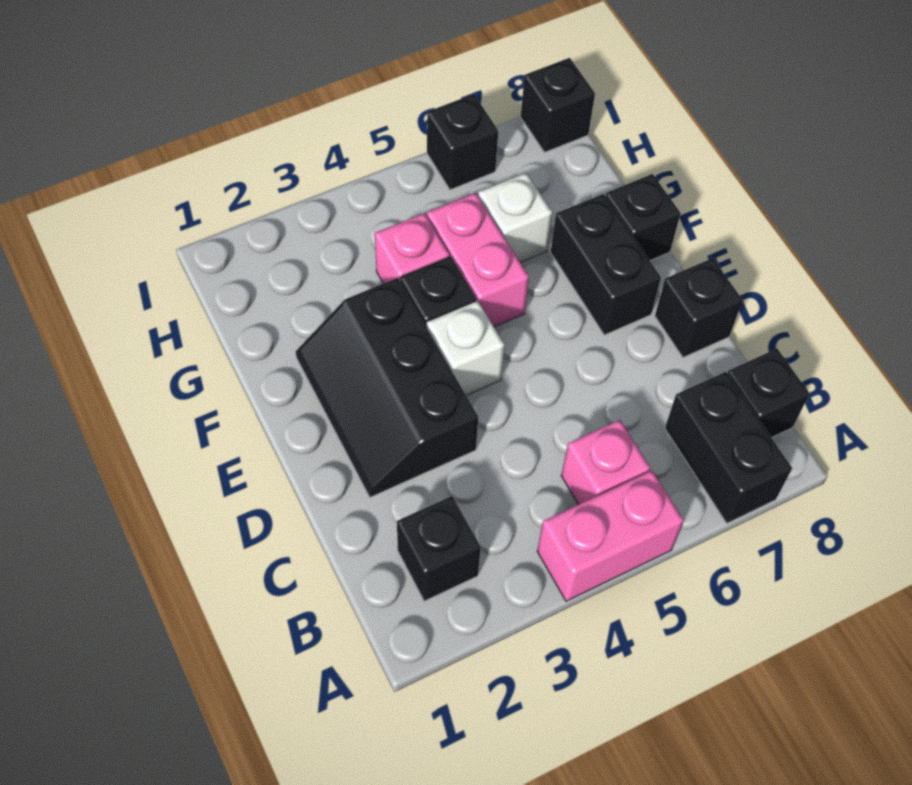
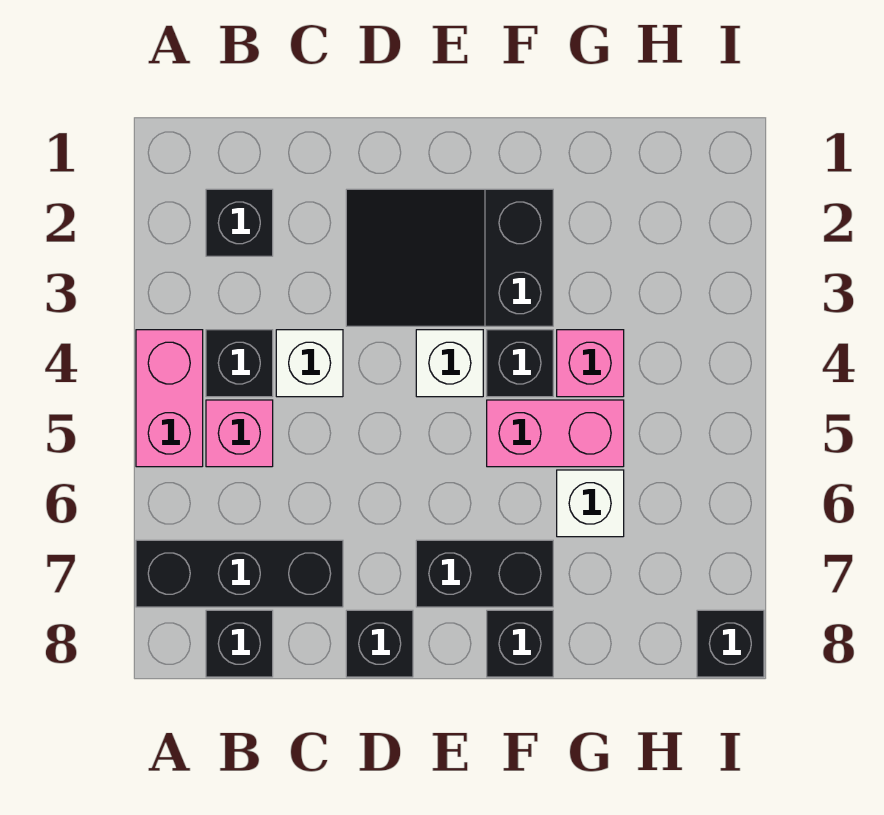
black brick A7:B7 level 1 -> black brick A7:C7 level 1
none -> white brick C4 level 1
black slope D2:F3 level 1 top 3 -> black slope D2:F3 level 1 top F
black brick I6 level 1 -> black brick B4 level 1

